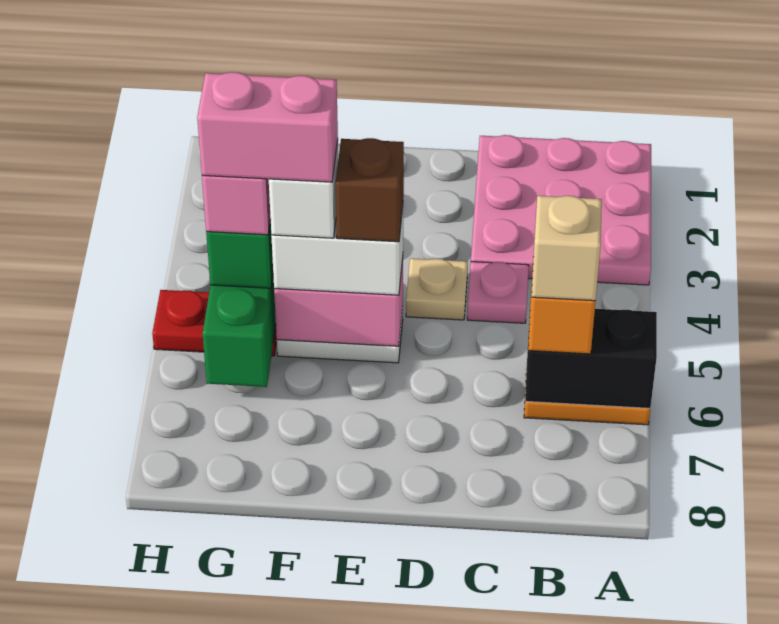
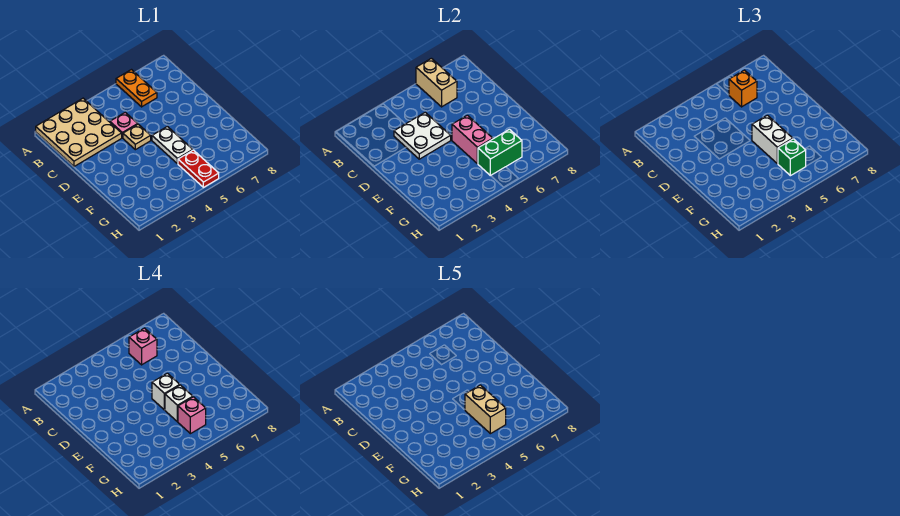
pink plate A1:C3 level 1 -> tan plate A1:C3 level 1
black brick A6:B6 level 2 -> tan brick A6:B6 level 2
tan brick B6 level 4 -> pink brick B6 level 4
none -> white plate C3:D4 level 2
brown brick E5 level 4 -> white brick E5 level 4
pink brick F5:G5 level 5 -> tan brick F5:G5 level 5

